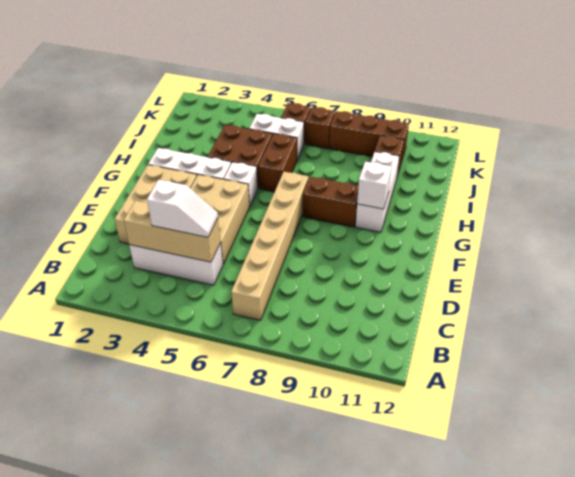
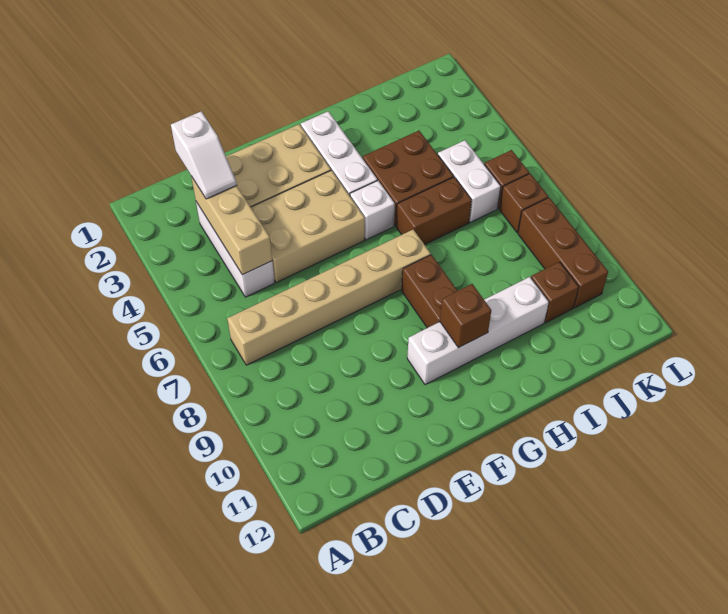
white slope C4:C5 level 3 top 4 -> white slope C2:C3 level 3 top 2
white brick G10:I10 level 1 -> white brick F10:I10 level 1
white brick G10 level 2 -> brown brick G10 level 2

